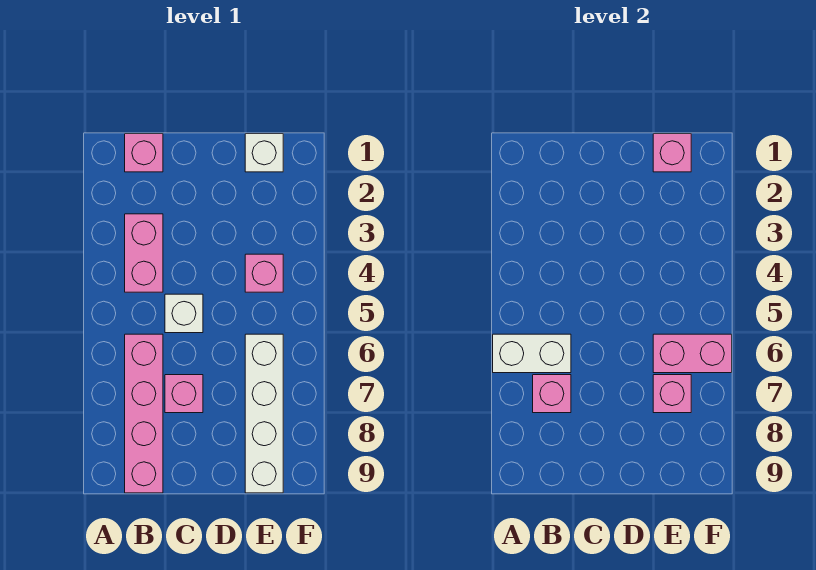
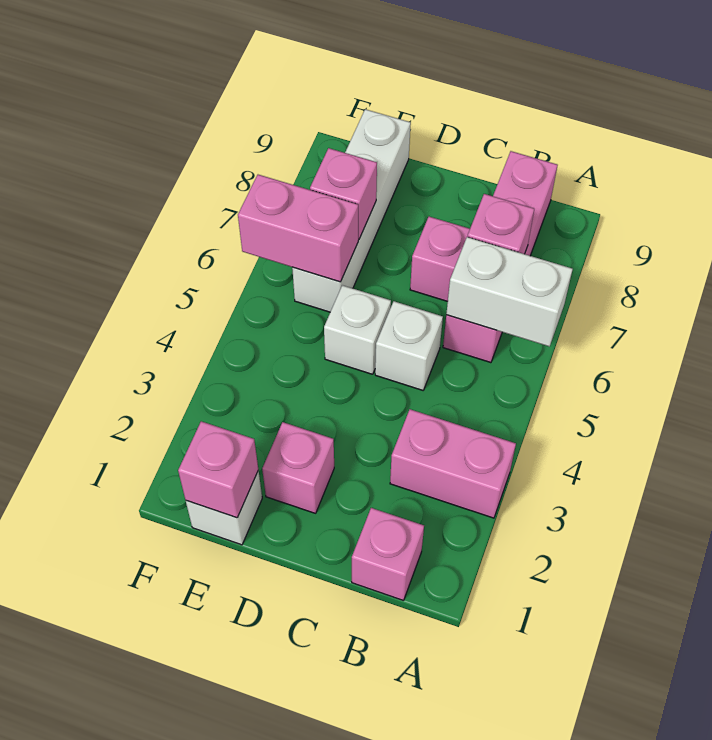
pink brick B3:B4 level 1 -> pink brick A3:B3 level 1
none -> white brick D5 level 1
pink brick E4 level 1 -> pink brick D2 level 1

